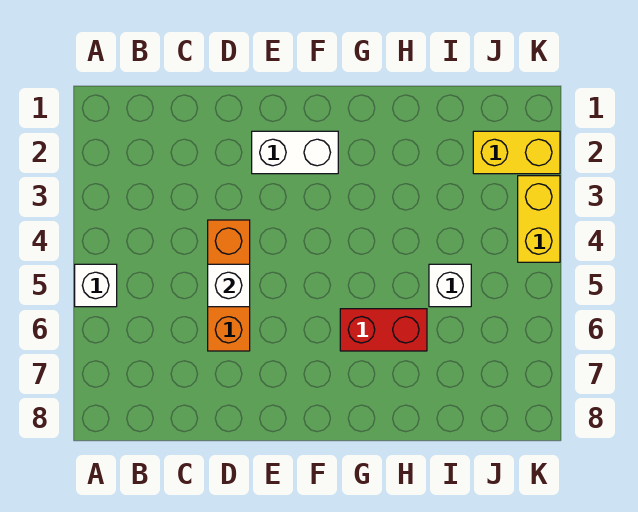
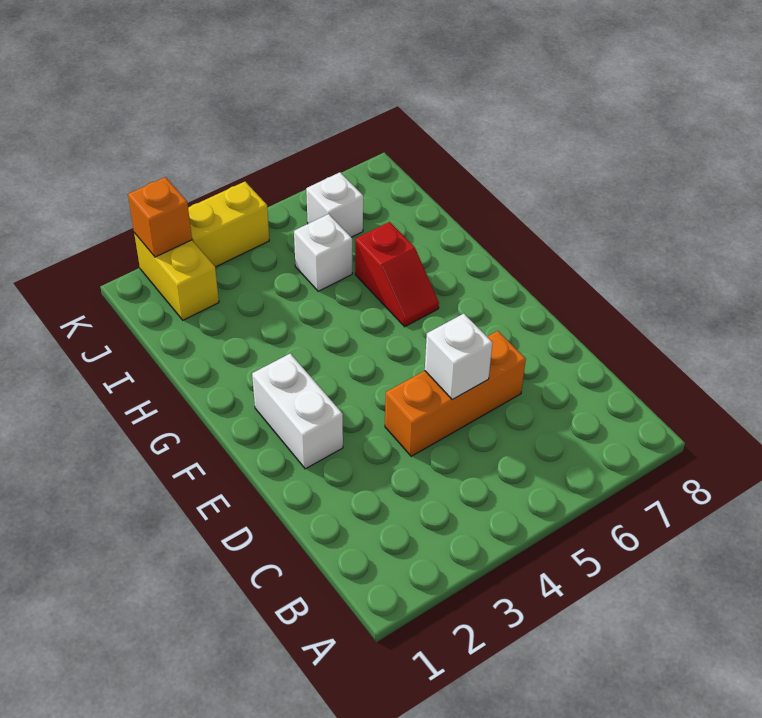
white brick A5 level 1 -> white brick J6 level 1
red brick G6:H6 level 1 -> red slope G6:H6 level 1 top H
none -> orange brick K2 level 2

